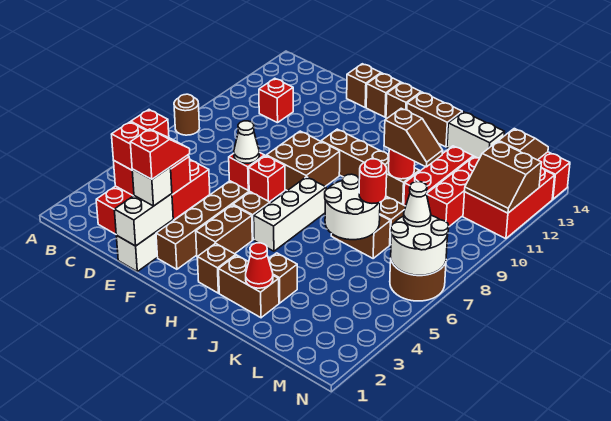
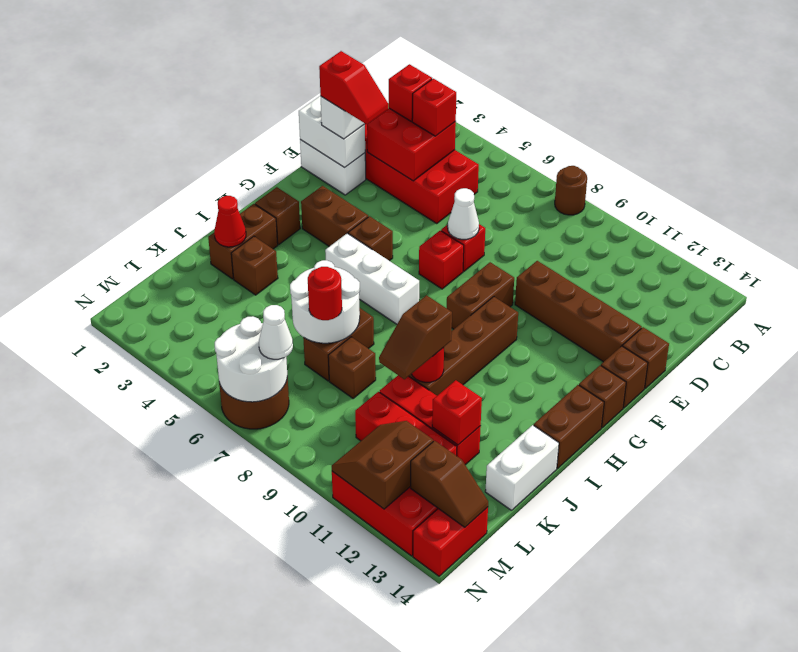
red brick C11 level 1 -> red brick K12 level 2
brown brick F2:F5 level 1 -> brown brick E10:E13 level 1
brown brick F8:G9 level 1 -> brown brick F9:G9 level 1

